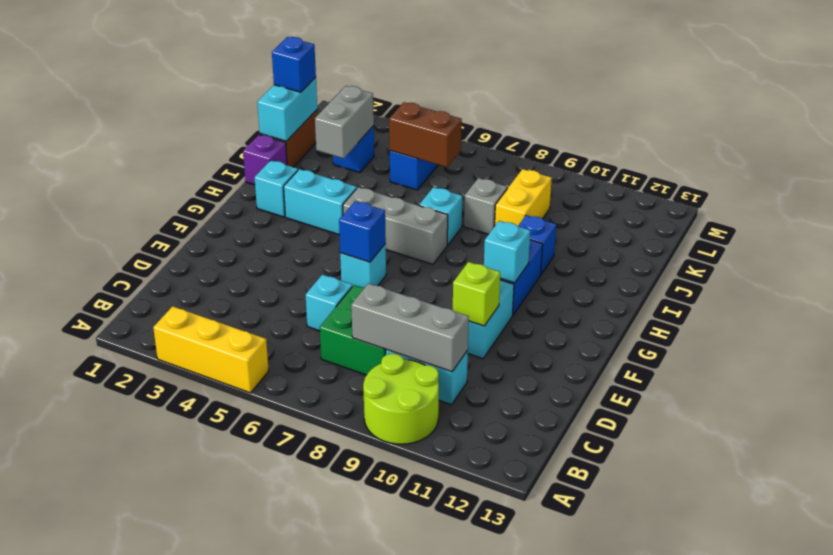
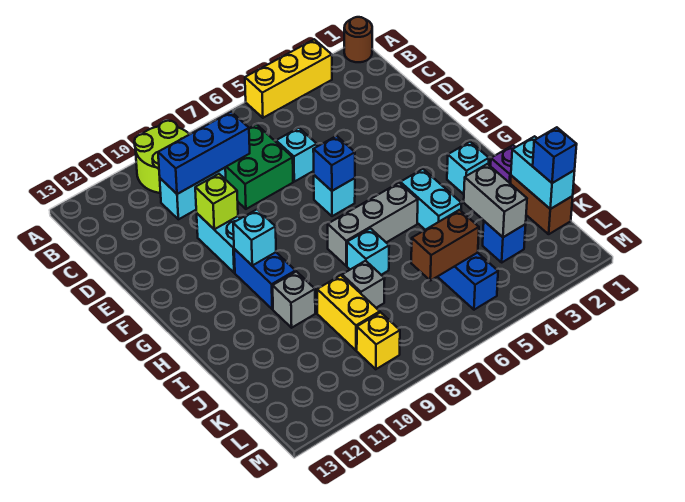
none -> brown round brick A1 level 1
grey brick C8:C10 level 2 -> blue brick C8:C10 level 2
cyan brick H3:H4 level 1 -> cyan brick H4:I4 level 1
blue brick I10 level 1 -> grey brick I10 level 1
none -> yellow brick L9 level 1

